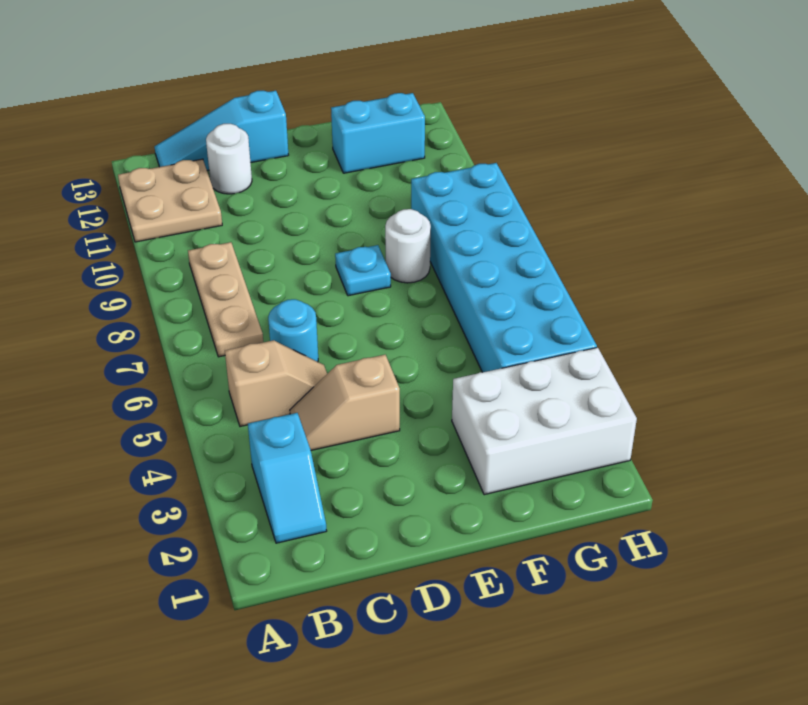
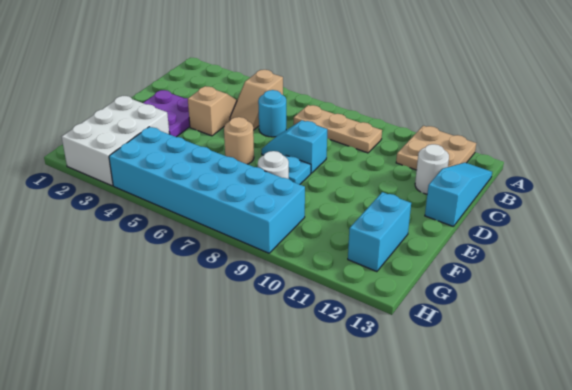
cyan slope B2:B3 level 1 top 3 -> cyan slope D7:D8 level 1 top 8
none -> purple plate D2:E3 level 1
none -> tan round brick E6 level 1

